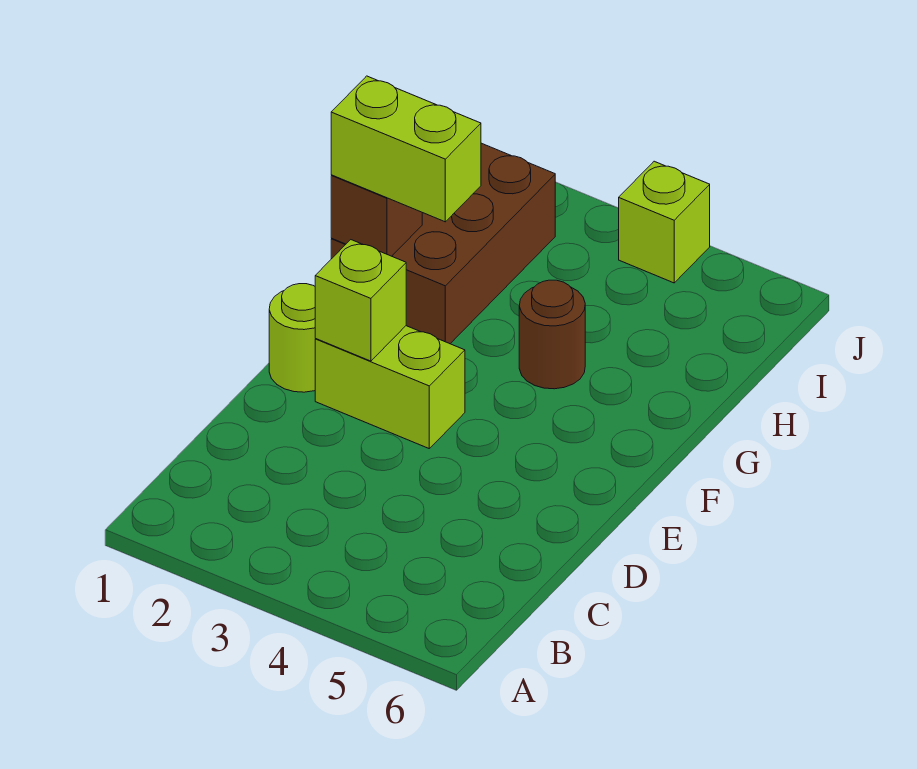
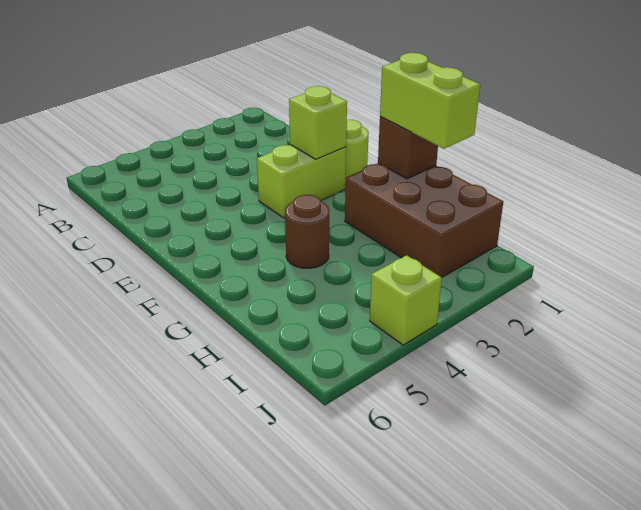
lime brick G1:G2 level 3 -> lime brick G1:H1 level 3

